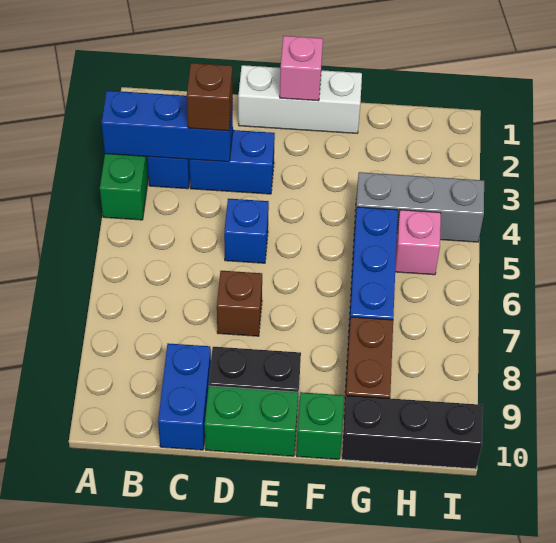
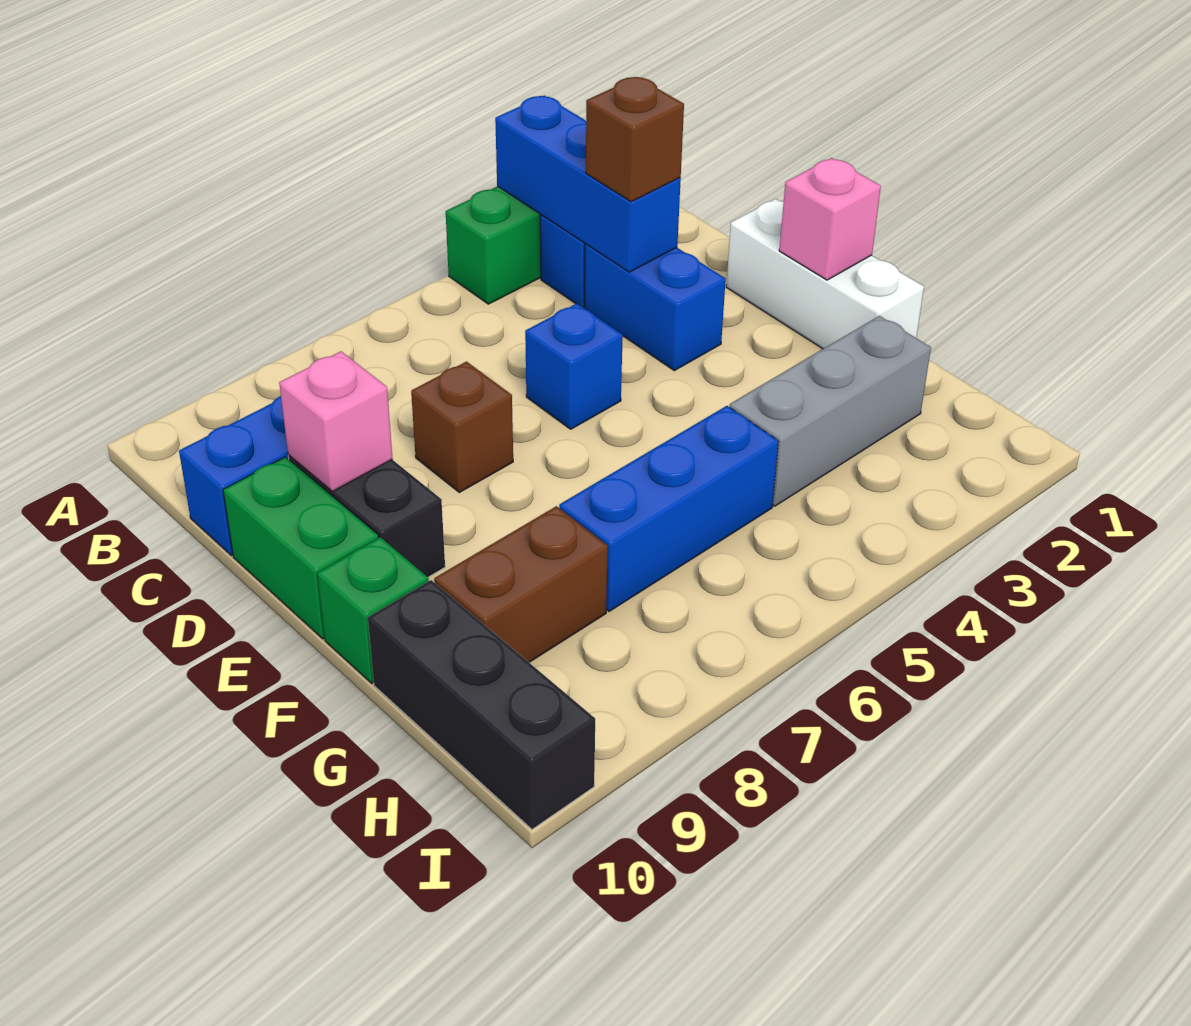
grey brick G4:I4 level 1 -> grey brick G2:G4 level 1
pink brick H5 level 1 -> pink brick D9 level 2

